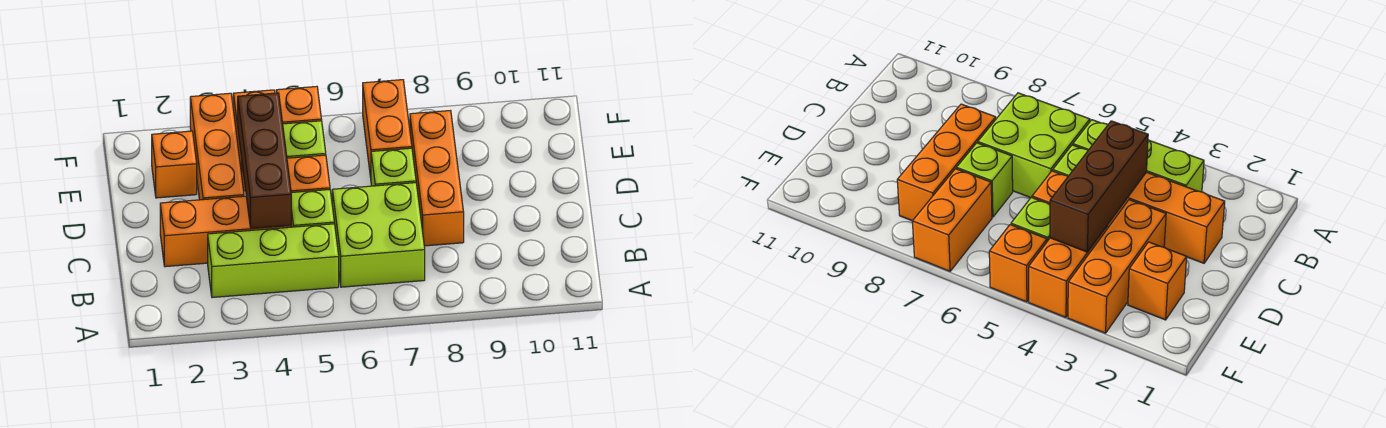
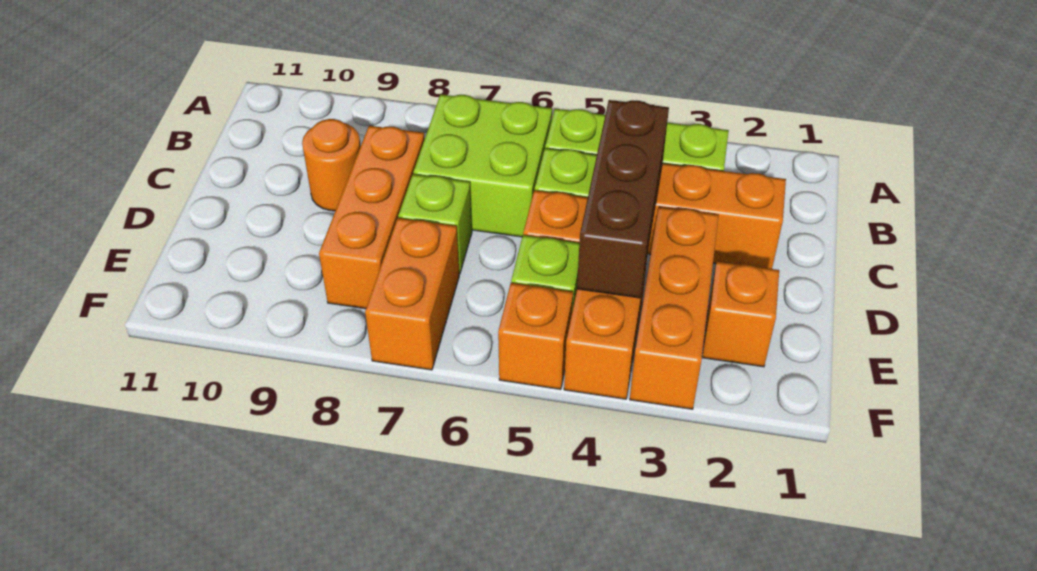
none -> orange round brick C9 level 1

